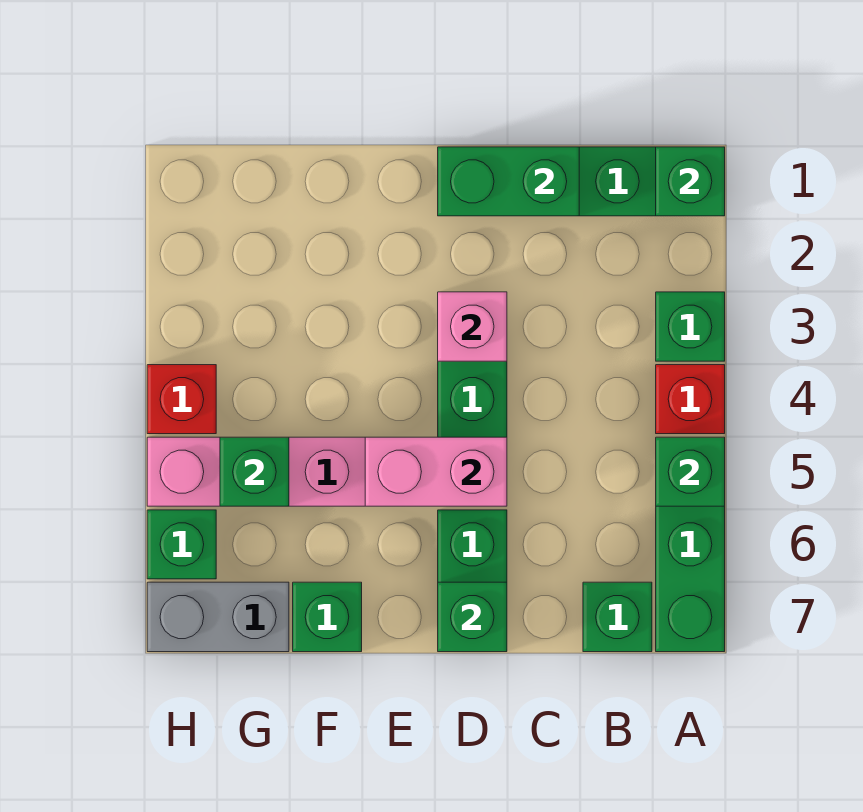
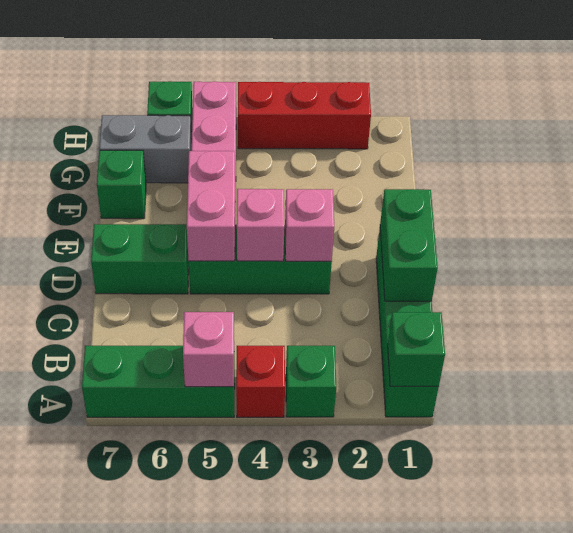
green brick A5 level 2 -> pink brick A5 level 2
green brick B7 level 1 -> none
none -> pink brick D4 level 2
green brick D7 level 2 -> none
green brick G5 level 2 -> none
grey brick G7:H7 level 1 -> grey brick G6:G7 level 1
red brick H4 level 1 -> red brick H2:H4 level 1

